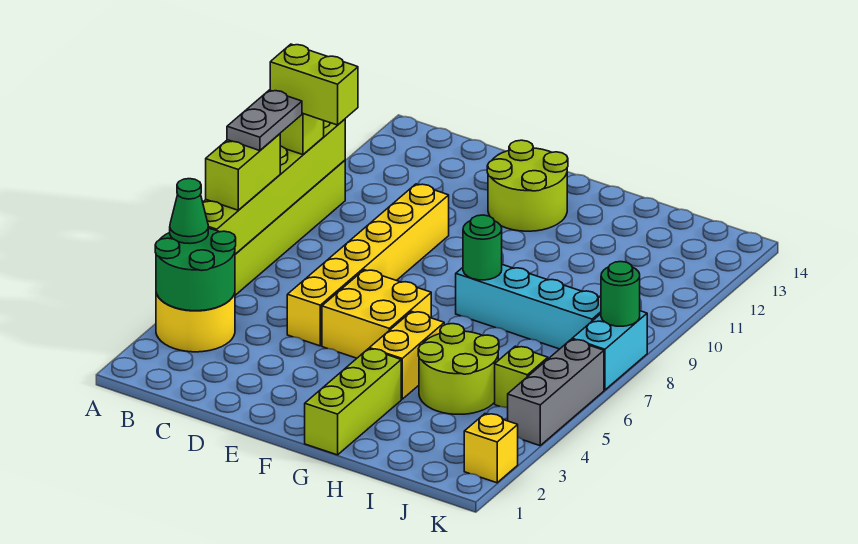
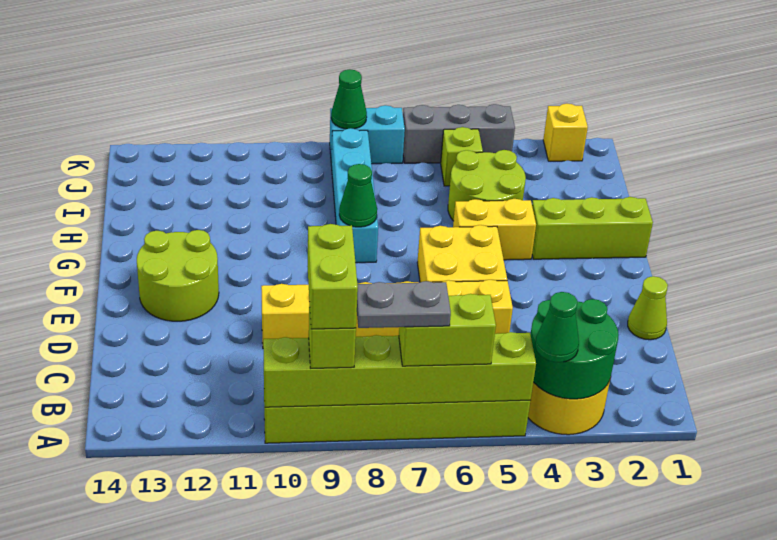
none -> lime cone D1 level 1
green round brick G8 level 2 -> green cone G8 level 2
green round brick K8 level 2 -> green cone K8 level 2

